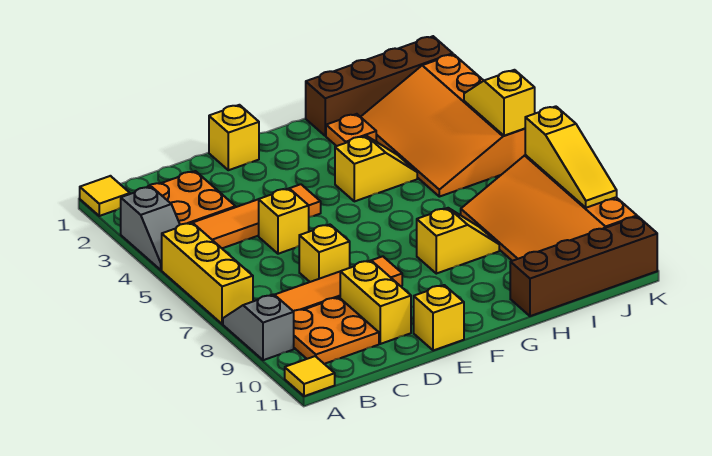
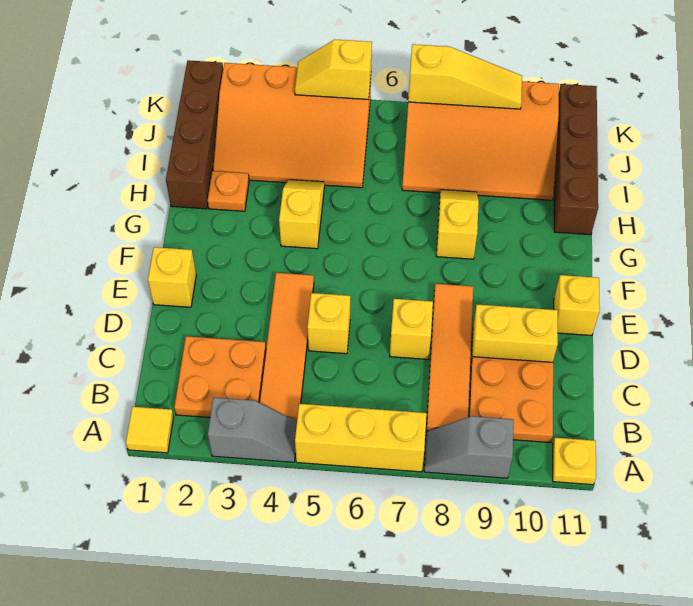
yellow tile A11 level 1 -> yellow plate A11 level 1

